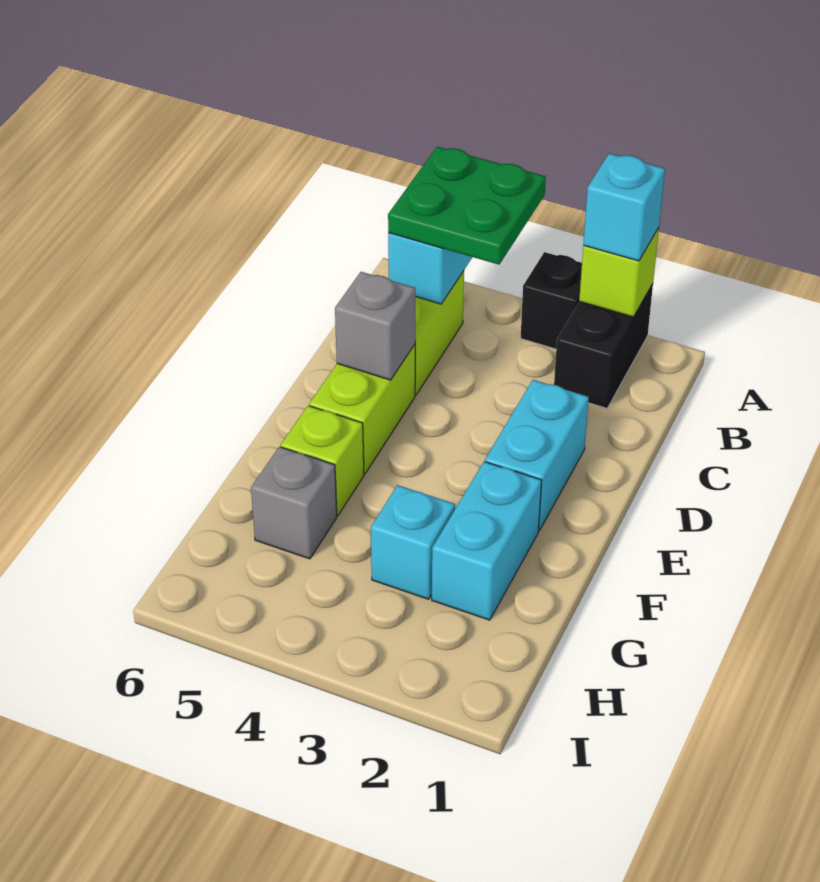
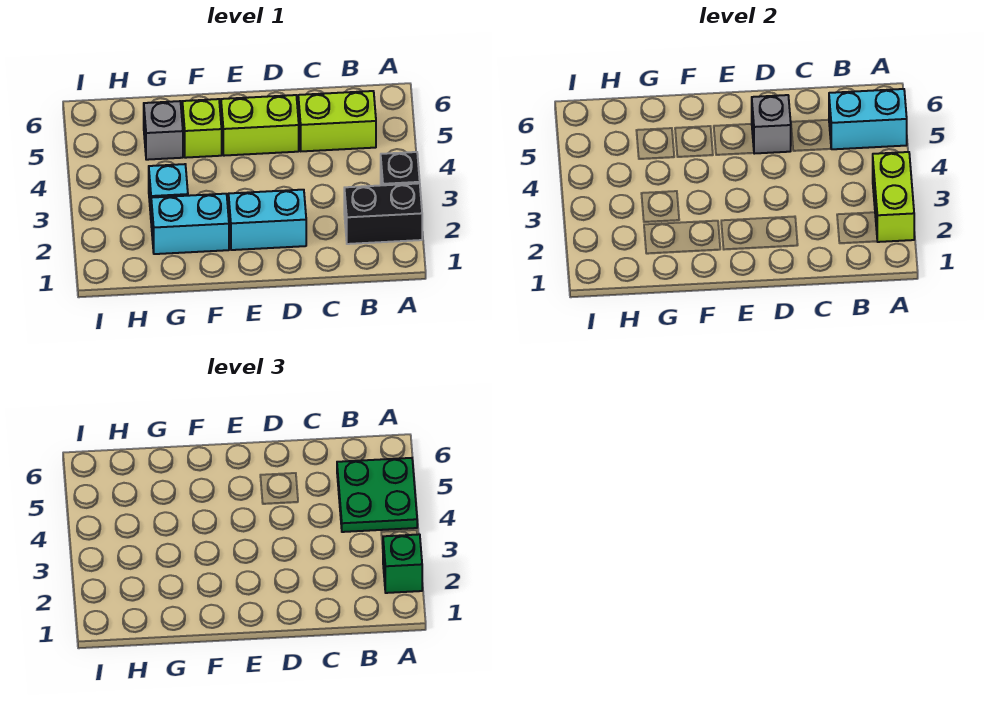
lime brick A2 level 2 -> lime brick A2:A3 level 2
cyan brick A2 level 3 -> green brick A2 level 3

